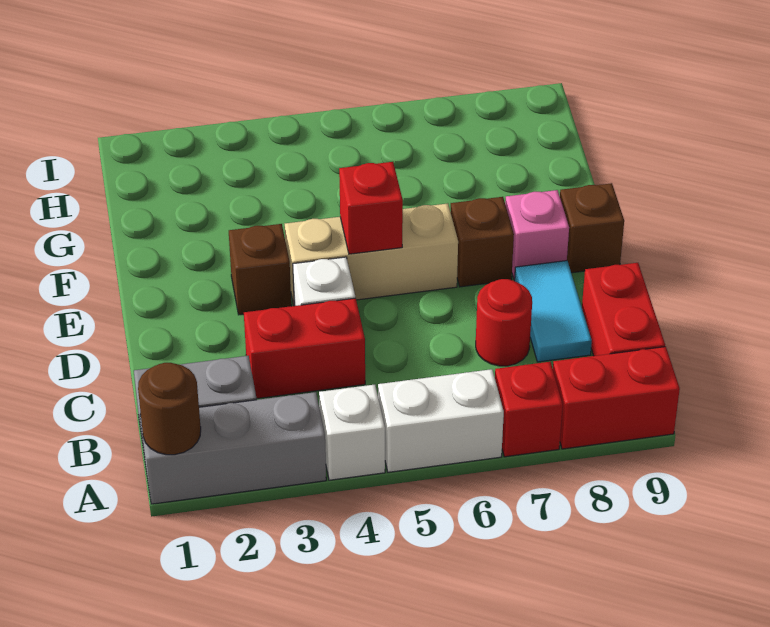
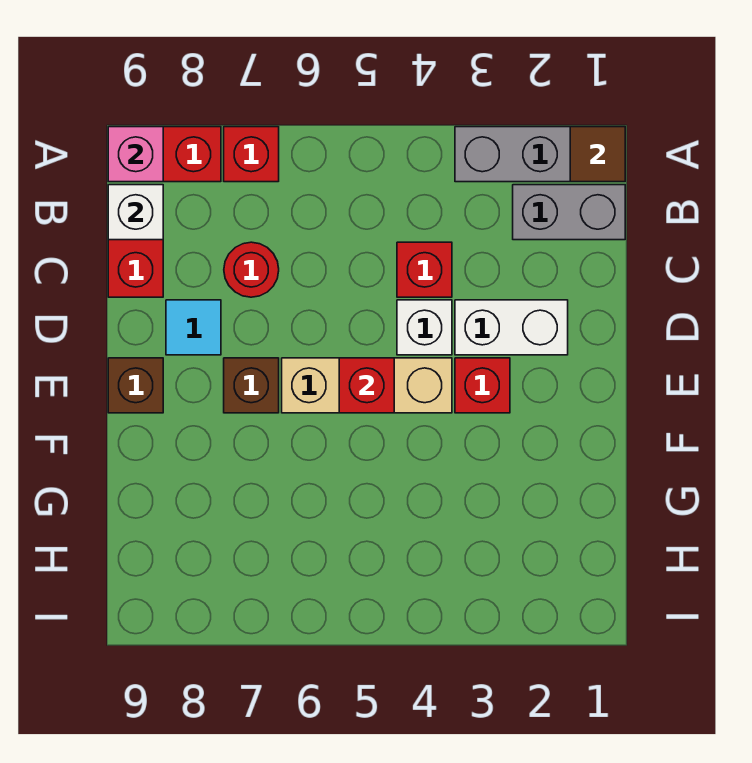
brown round brick A1 level 2 -> brown tile A1 level 2
white brick A4 level 1 -> white brick B9 level 2
white brick A5:A6 level 1 -> white brick D2:D3 level 1
red brick C3:C4 level 1 -> red brick C4 level 1
cyan tile C8:D8 level 1 -> cyan tile D8 level 1
brown brick E3 level 1 -> red brick E3 level 1
pink brick E8 level 1 -> pink brick A9 level 2

